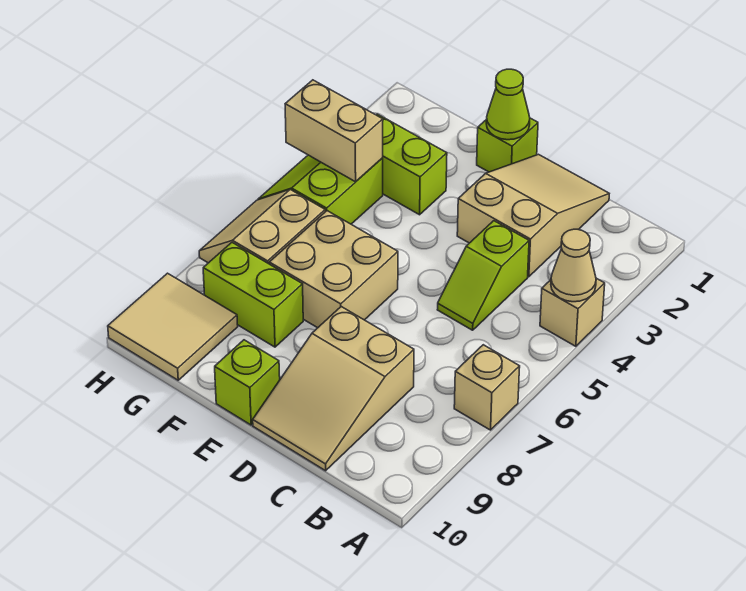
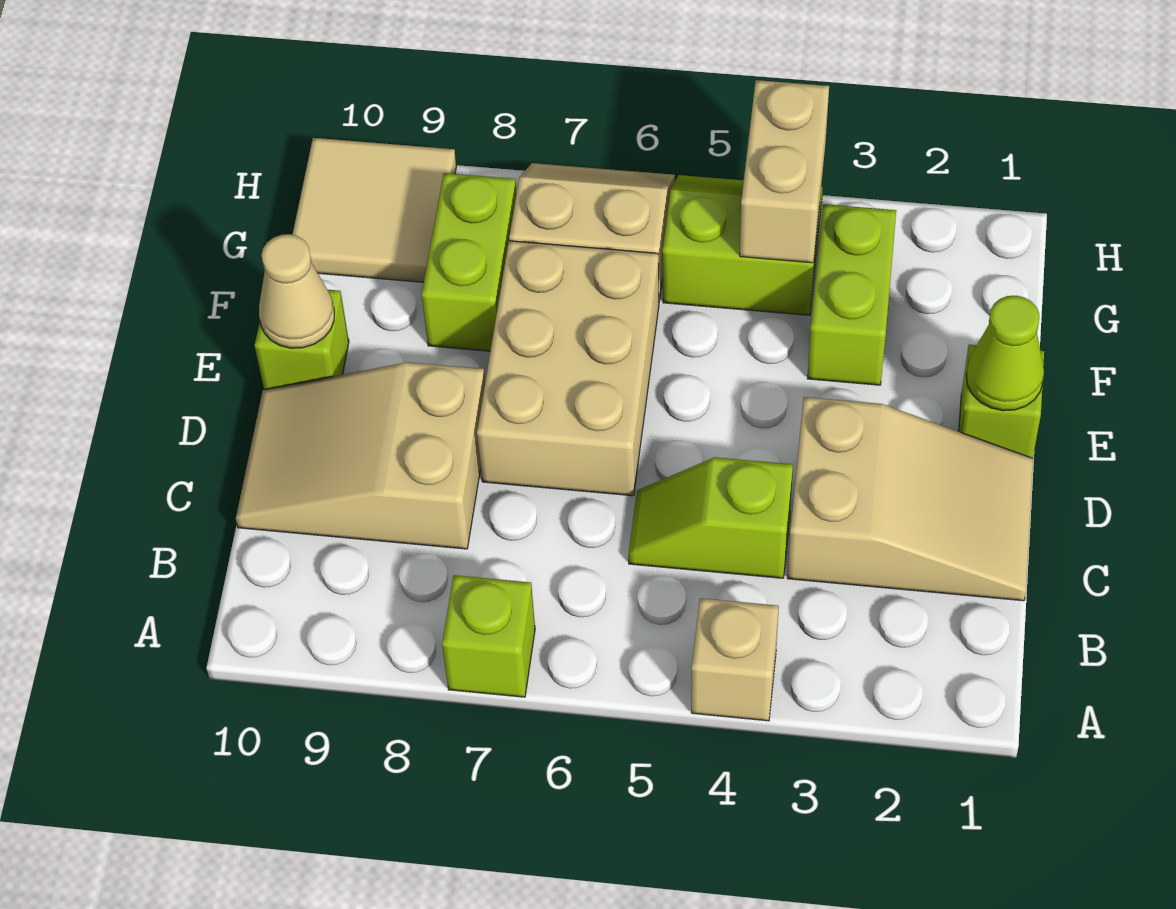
tan cone A4 level 2 -> tan cone E10 level 2
tan brick A7 level 1 -> lime brick A7 level 1
tan brick E6:F7 level 1 -> tan brick D6:F7 level 1

